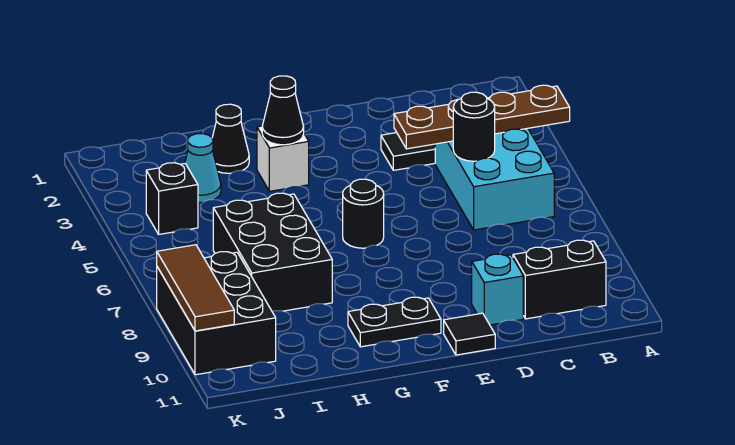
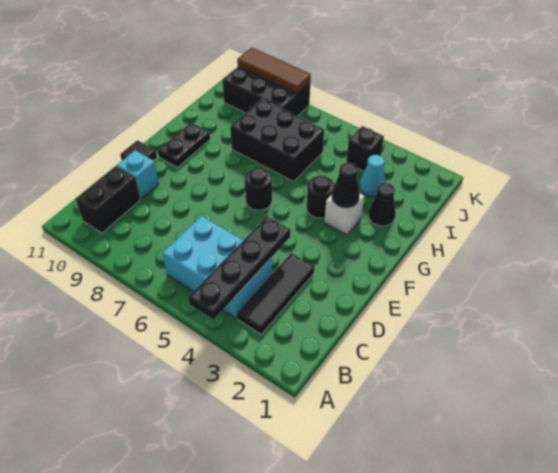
brown plate A4:D4 level 2 -> black plate A4:D4 level 2
black round brick C5 level 2 -> black round brick G4 level 1

